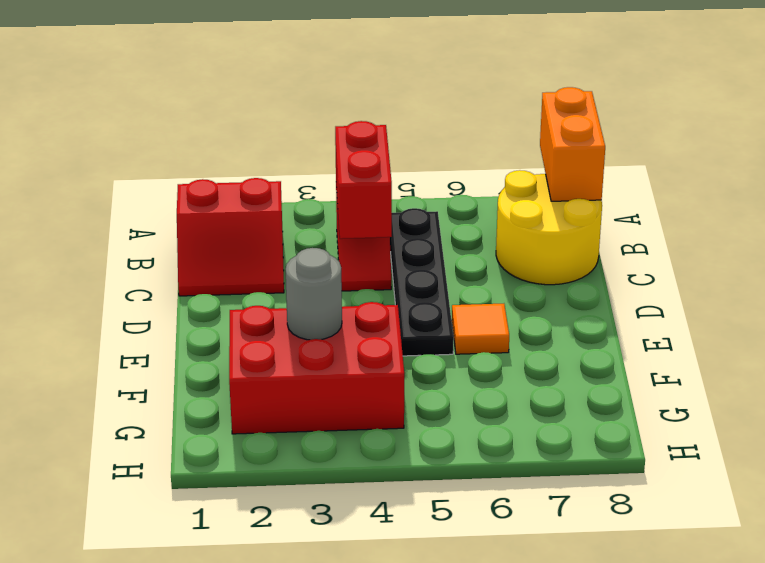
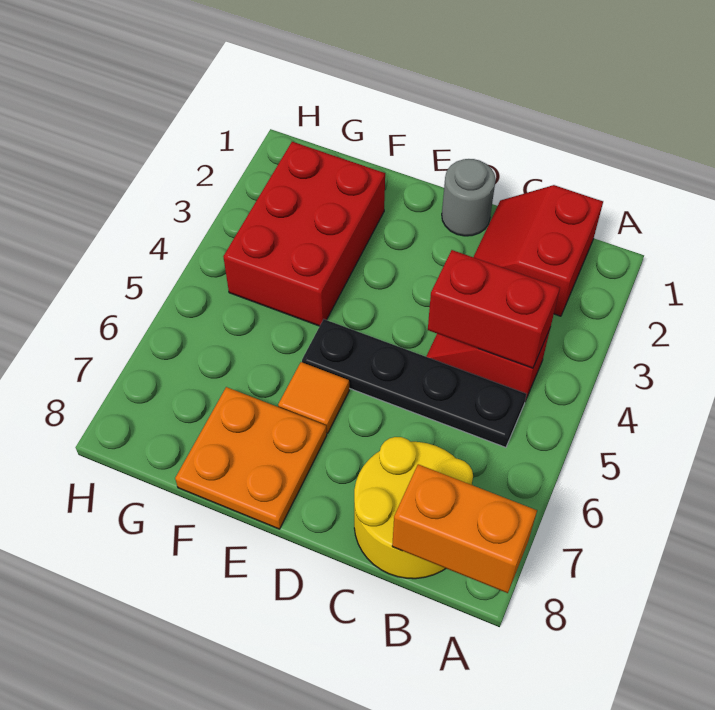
none -> orange plate E7:F8 level 1
grey round brick F3 level 2 -> grey round brick D1 level 1

